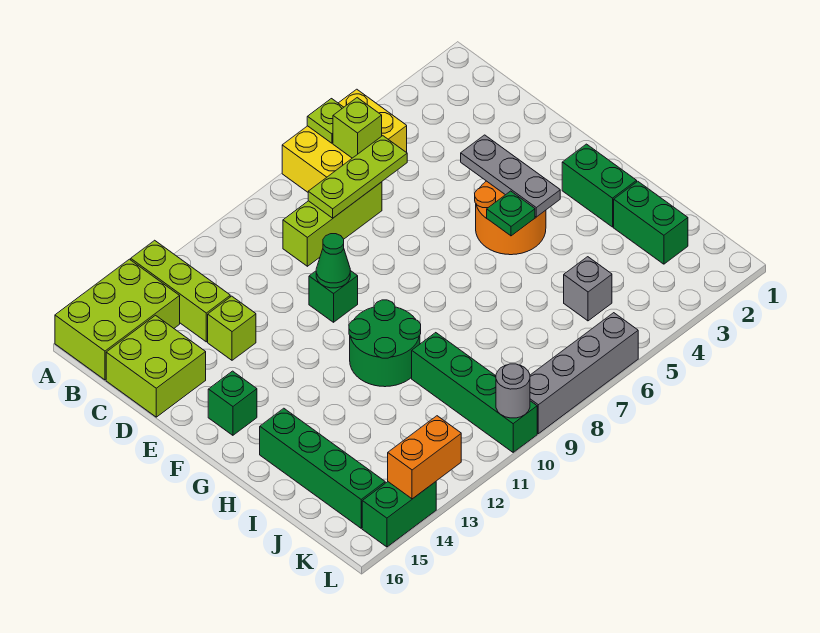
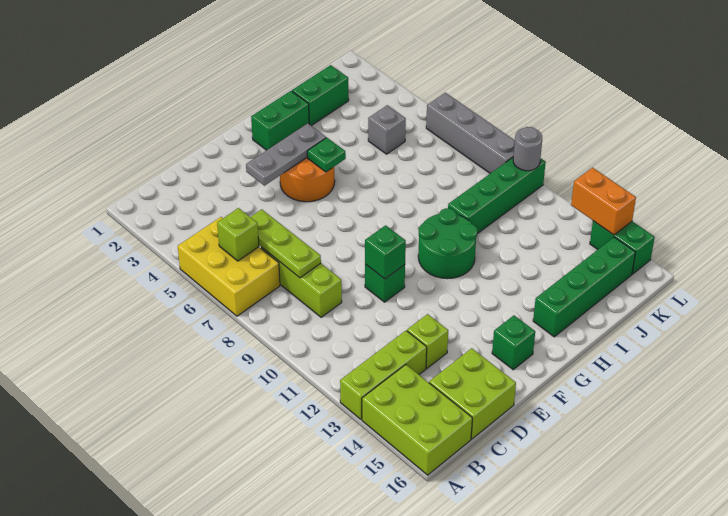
lime plate A6 level 2 -> none
green cone E10 level 2 -> green brick E10 level 2

